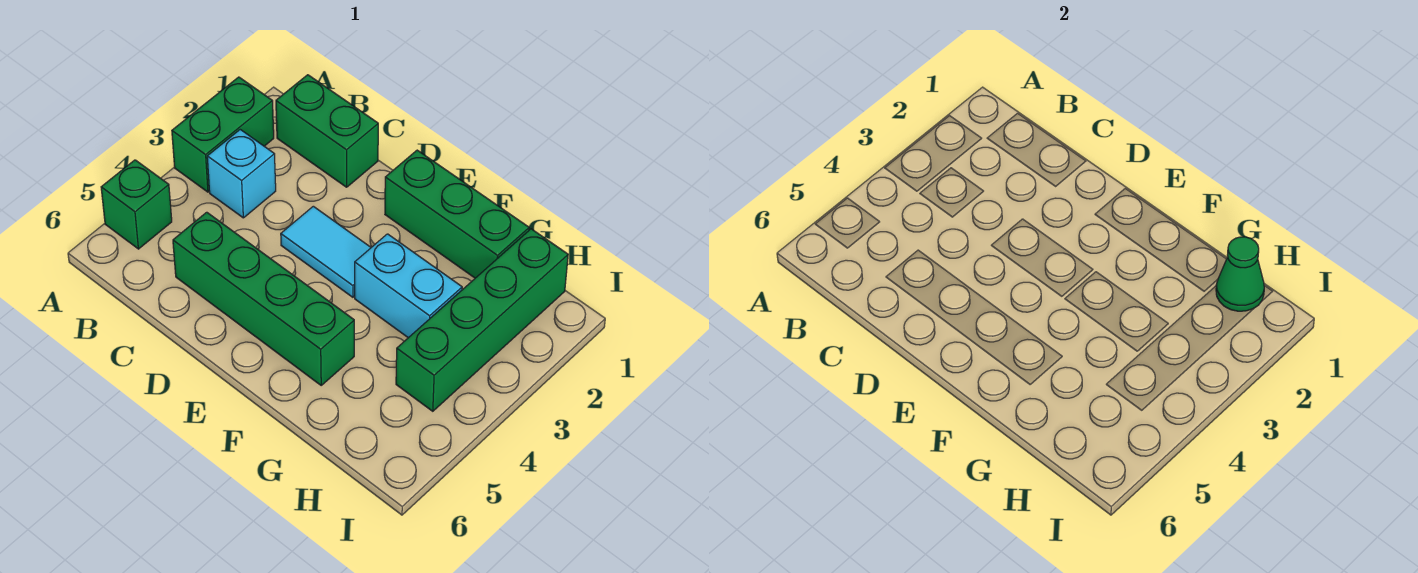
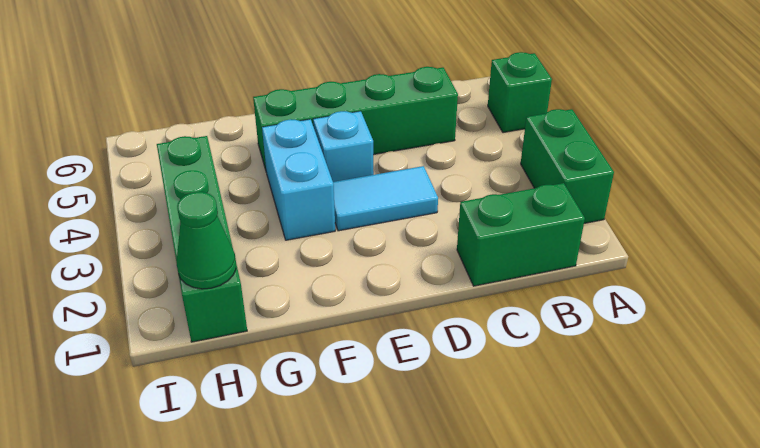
cyan brick B3 level 1 -> cyan brick E4 level 1
green brick E1:G1 level 1 -> none
cyan brick F3:G3 level 1 -> cyan brick F3:F4 level 1

